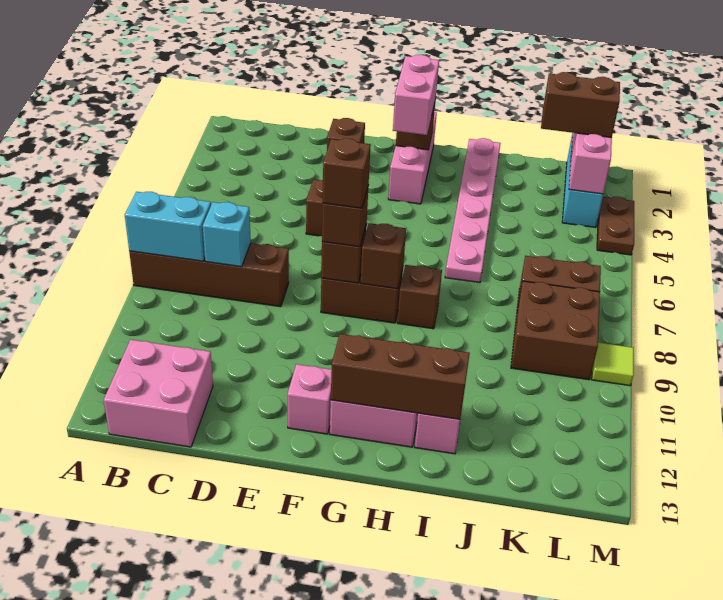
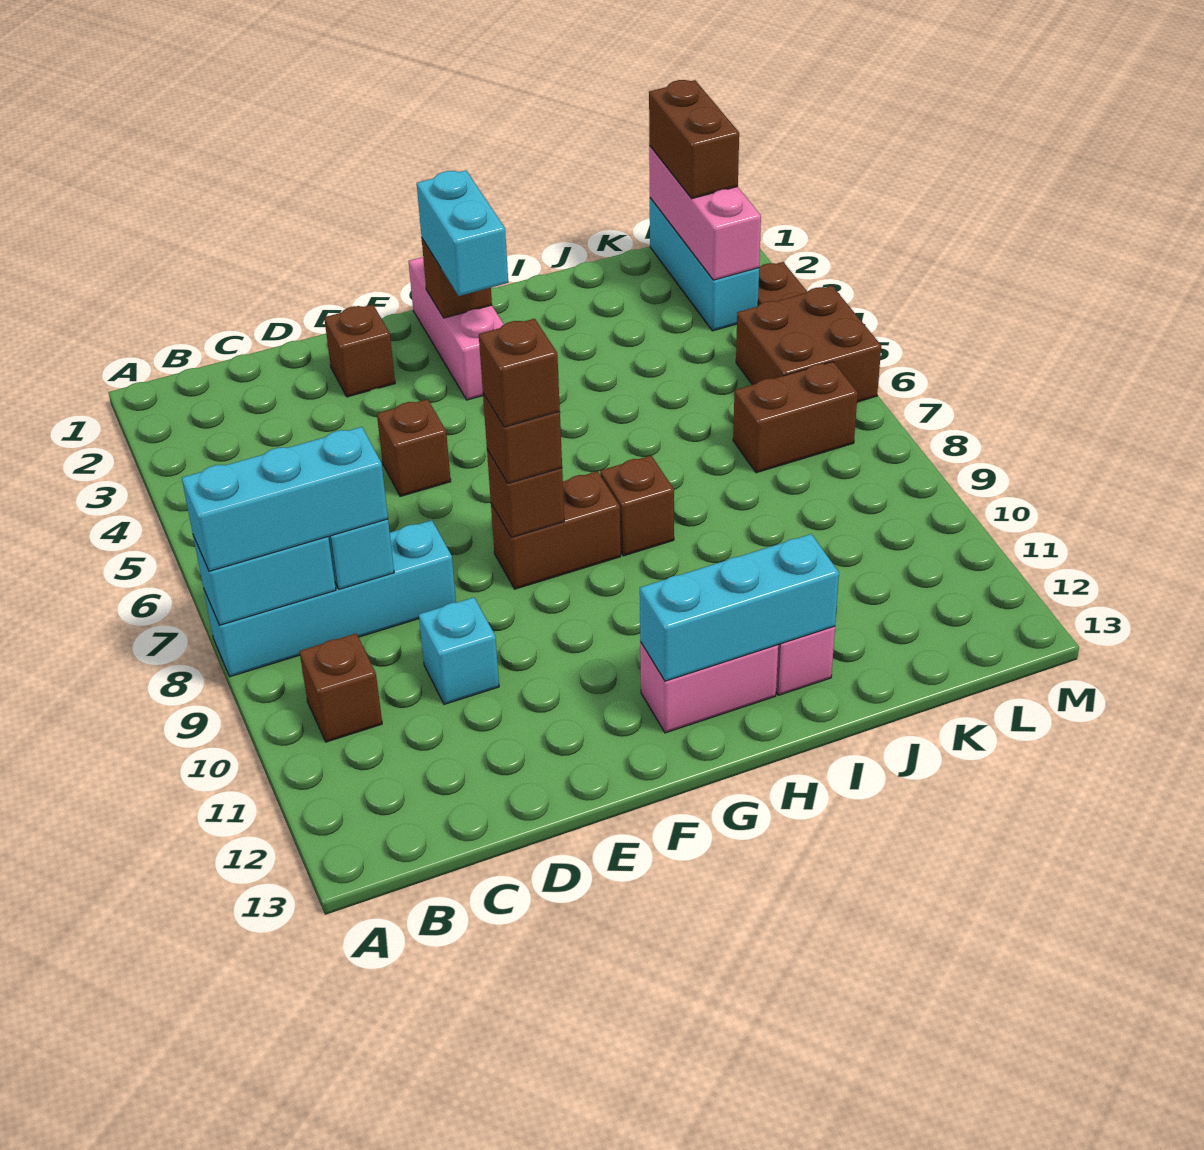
brown brick A8:D8 level 1 -> cyan brick A8:D8 level 1
none -> cyan brick A8:C8 level 3
pink brick B12:C13 level 1 -> none
none -> cyan brick D10 level 1
pink brick F12 level 1 -> none
pink brick G2:G3 level 3 -> cyan brick G2:G3 level 3
brown brick G8 level 2 -> brown brick B10 level 1
brown brick G12:I12 level 2 -> cyan brick G12:I12 level 2
pink plate I1:I6 level 1 -> none
brown brick K2:L2 level 3 -> brown brick L1:L2 level 3
brown brick K8:L9 level 1 -> brown brick L5:M6 level 1
lime tile M9 level 1 -> none

